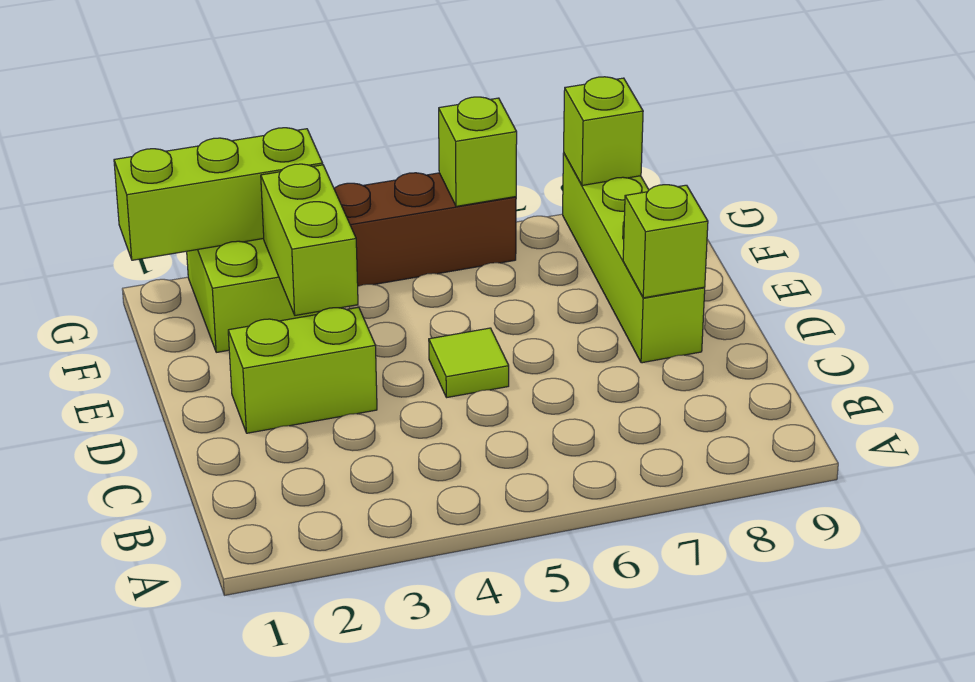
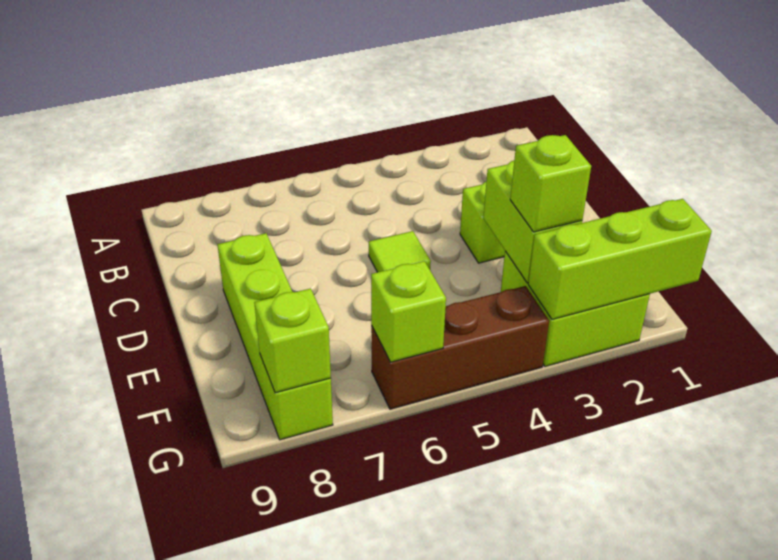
lime brick D8 level 2 -> lime brick F3 level 3

